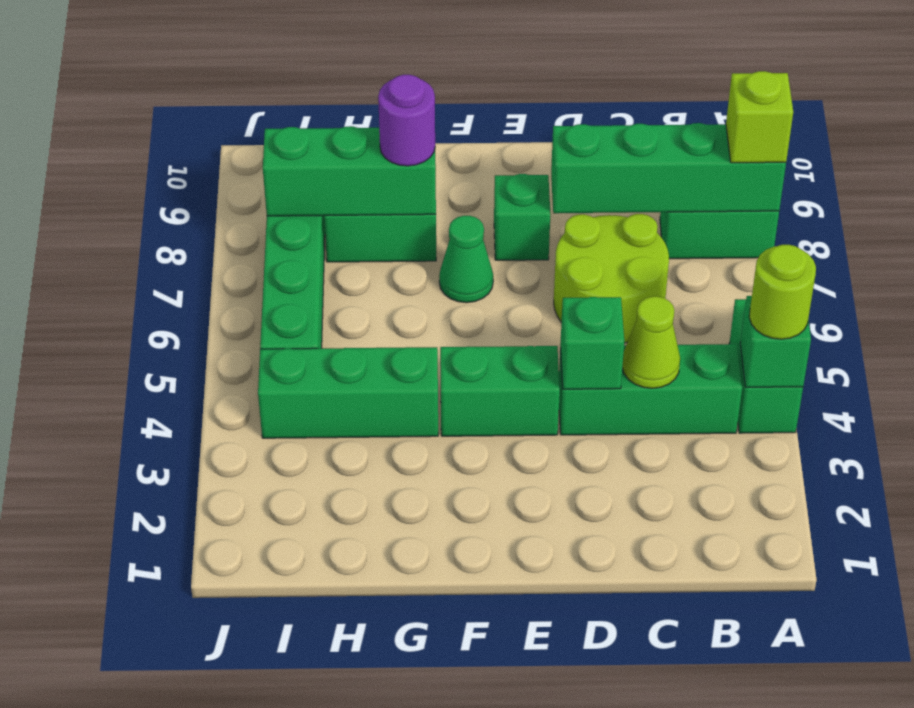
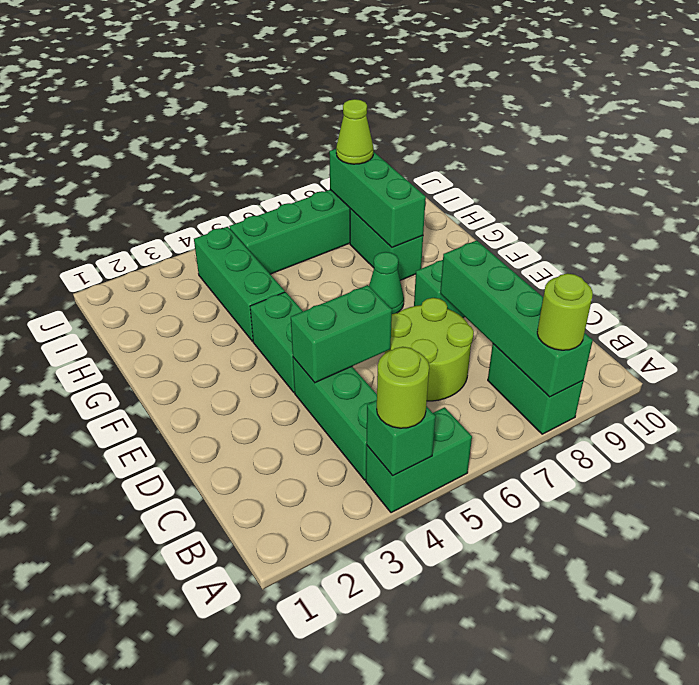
lime brick A8 level 3 -> lime round brick A8 level 3
lime cone C4 level 2 -> lime cone I8 level 3
green brick D4 level 2 -> green brick D4:D5 level 2
purple round brick G8 level 3 -> none

